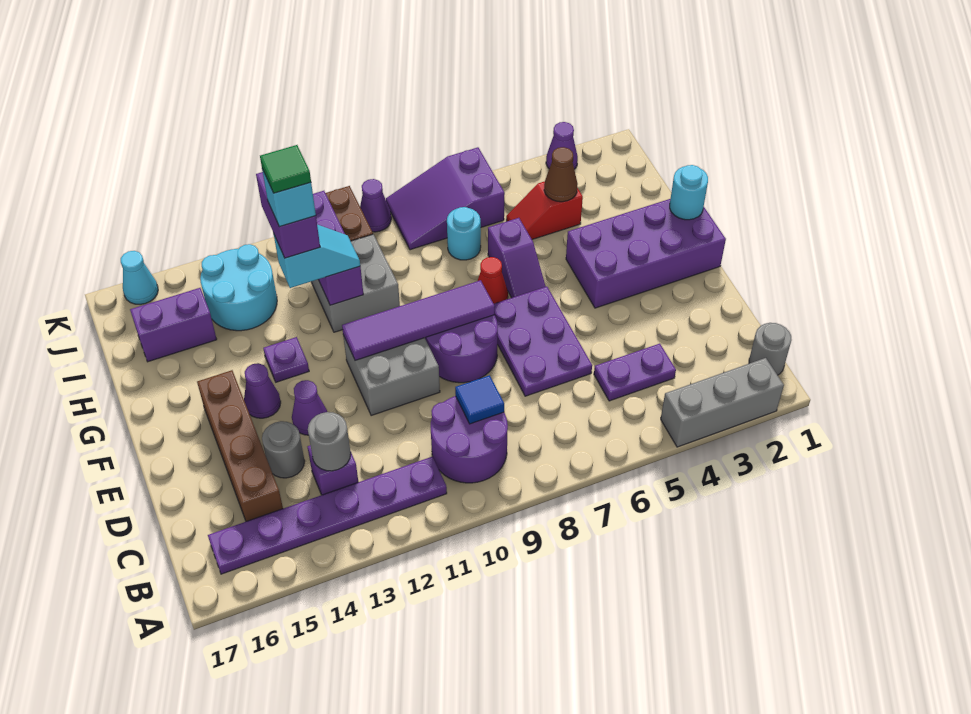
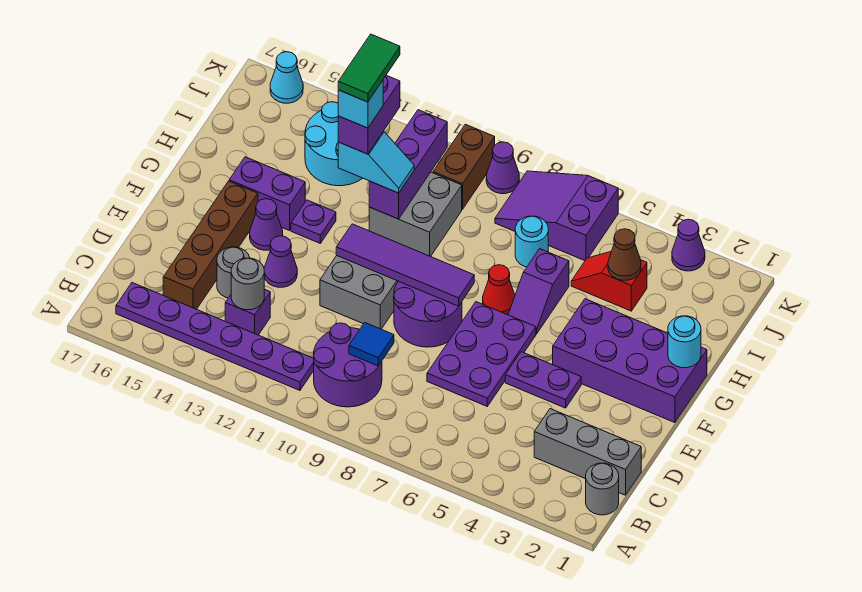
grey brick A2:A4 level 1 -> grey brick C1:C3 level 1
purple plate C4:C5 level 1 -> purple plate E4:E5 level 1
green tile H12 level 6 -> green tile H12:I12 level 6
purple brick I15:I16 level 1 -> purple brick G14:G15 level 1

